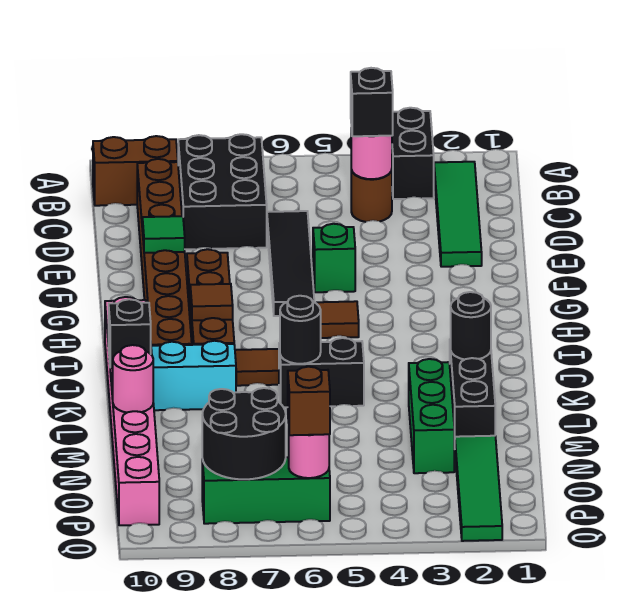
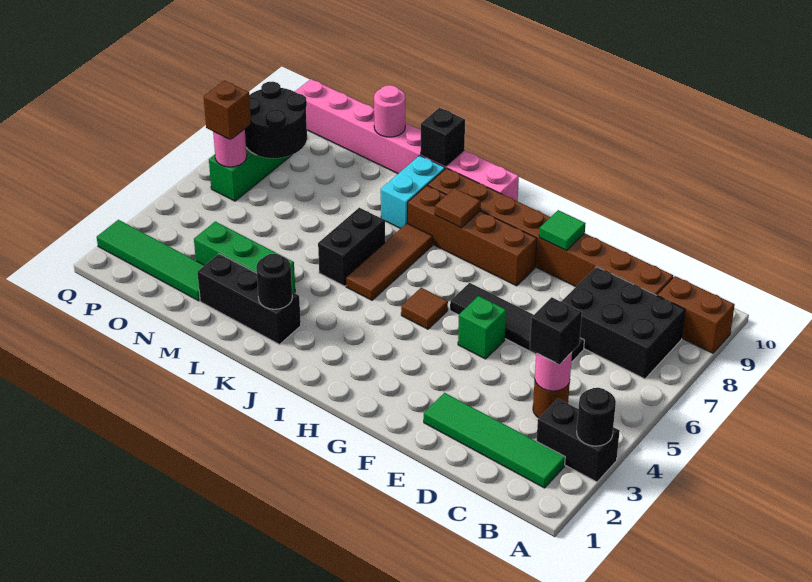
brown brick B9:B10 level 1 -> brown brick A9:B9 level 1
black round brick K6 level 2 -> black round brick A3 level 2

